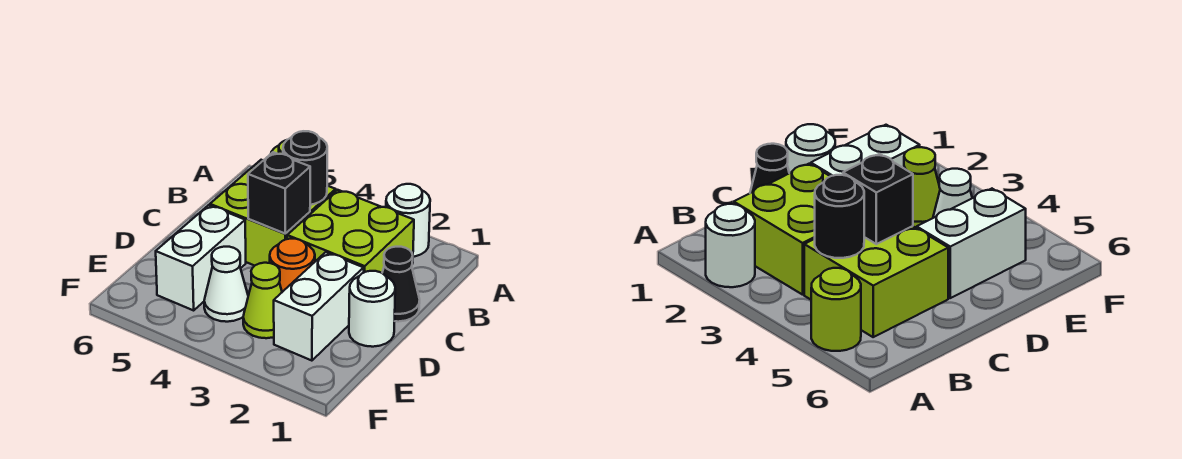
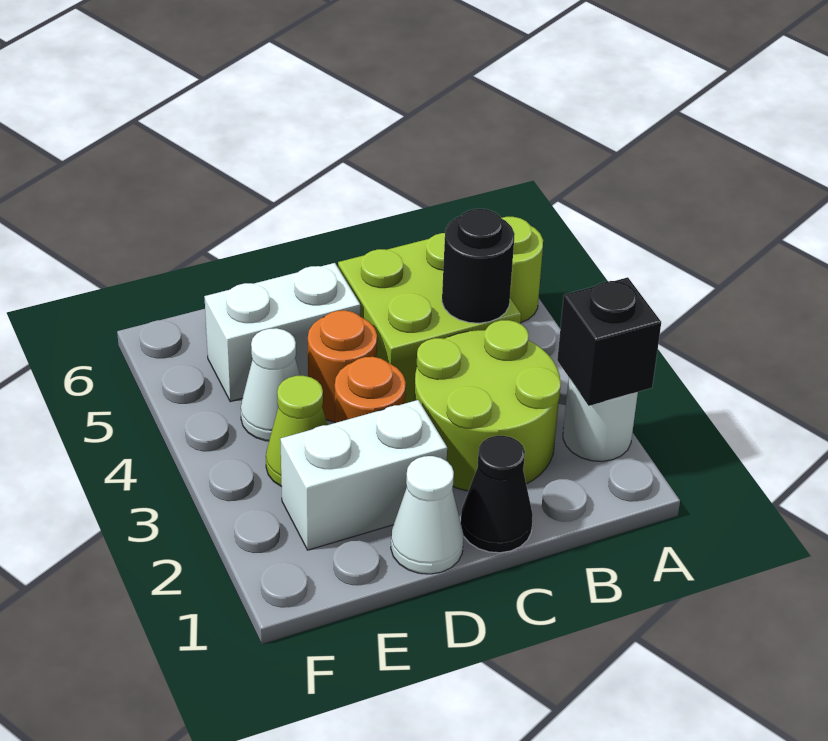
lime brick B2:C3 level 1 -> lime round brick B2:C3 level 1
black brick C4 level 2 -> black brick A2 level 2
white round brick D1 level 1 -> white cone D1 level 1
none -> orange round brick D4 level 1

